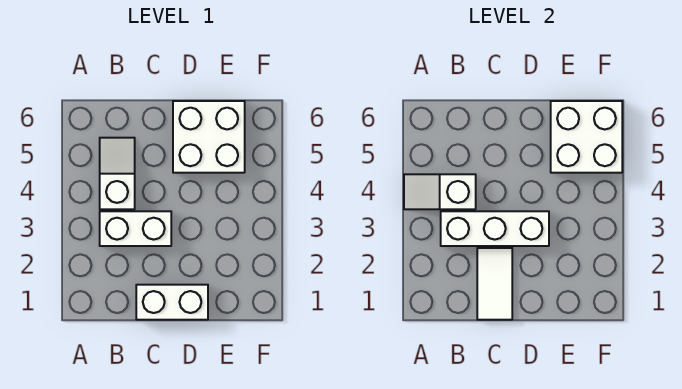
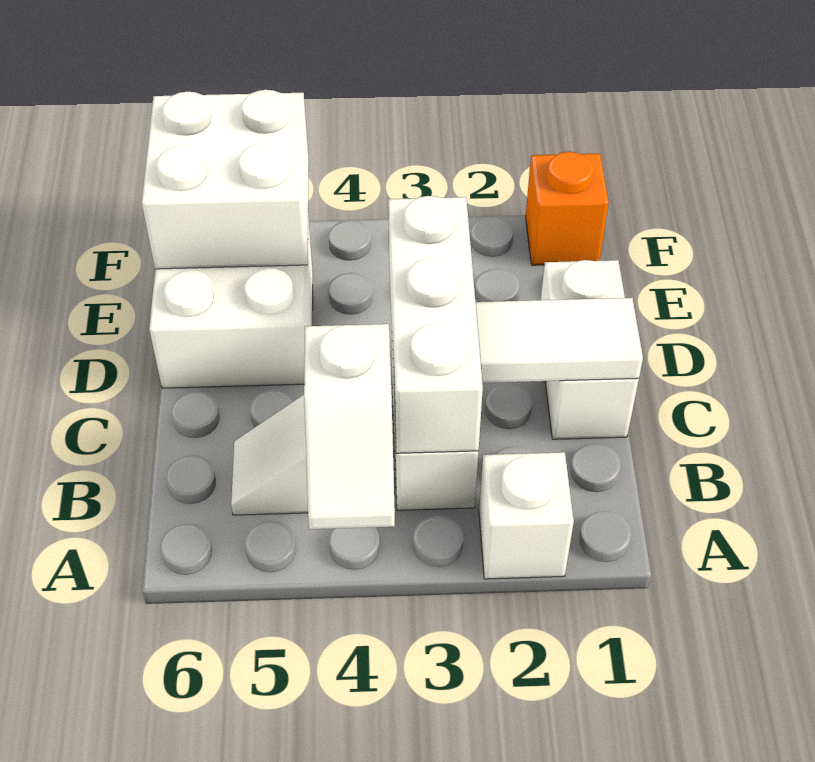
none -> white brick A2 level 1
none -> orange brick F1 level 1

